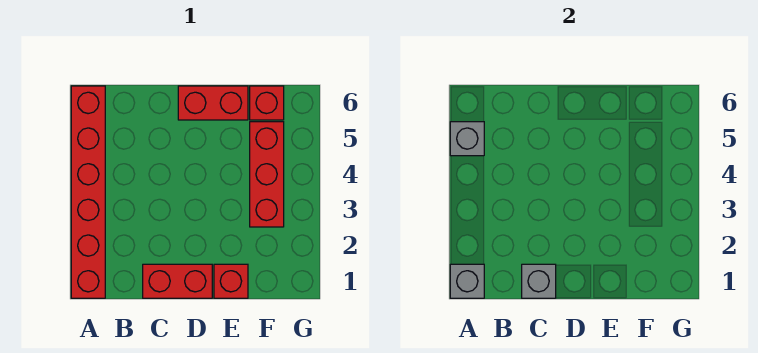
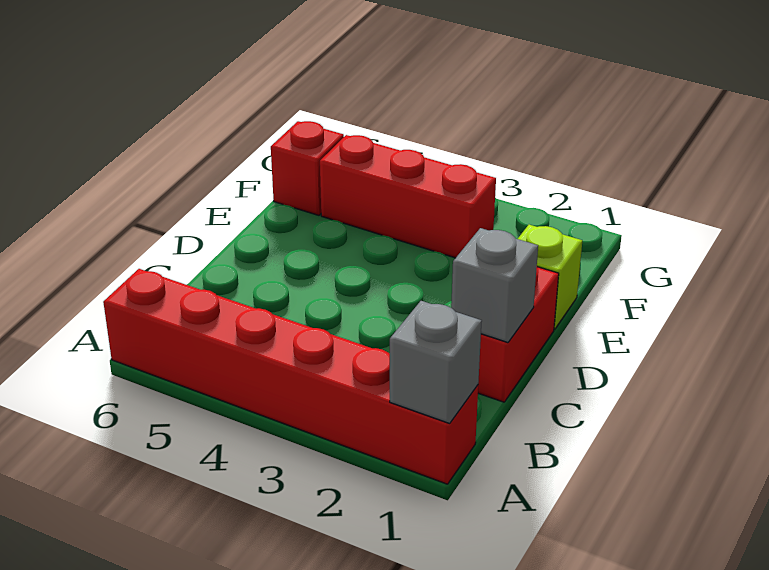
grey brick A5 level 2 -> none
red brick D6:E6 level 1 -> none
red brick E1 level 1 -> lime brick E1 level 1

